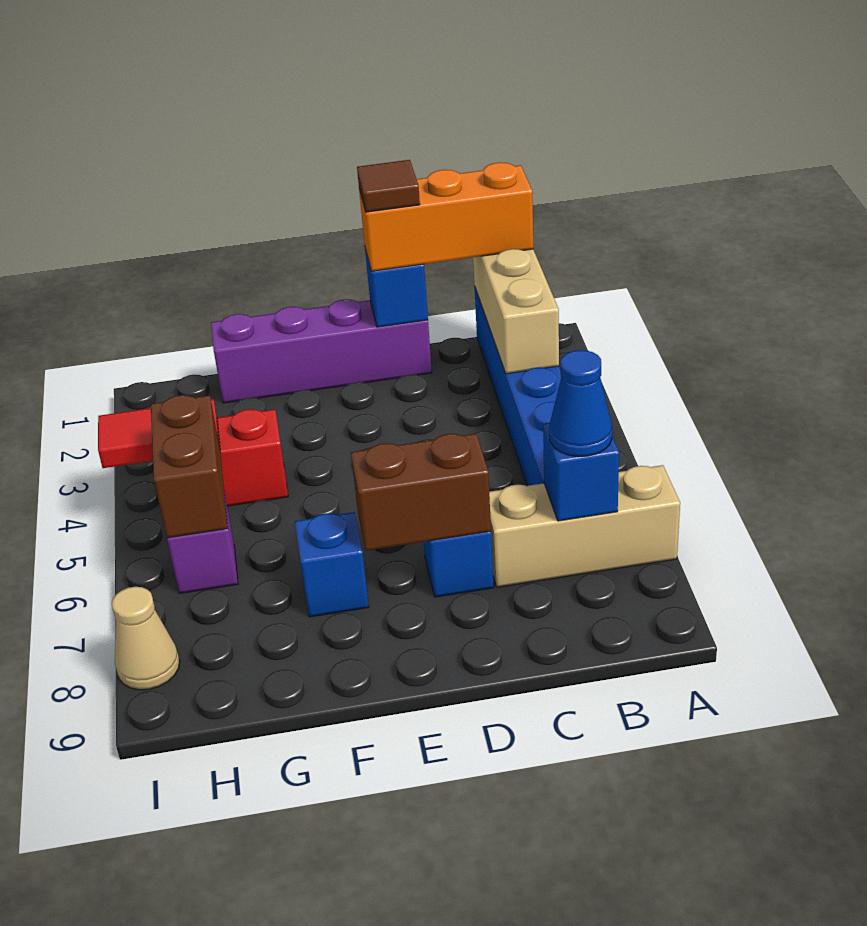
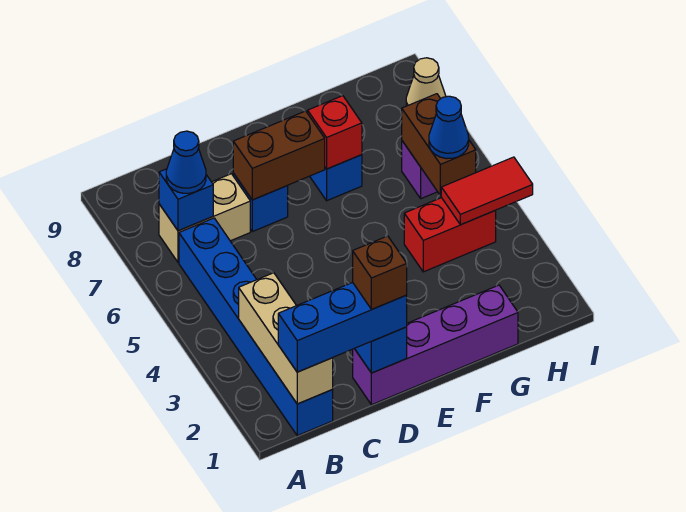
tan brick A7:C7 level 1 -> tan brick B7:C7 level 1
orange brick B1:D1 level 3 -> blue brick B1:D1 level 3
brown tile D1 level 4 -> brown brick D1 level 4
none -> red brick F7 level 2
none -> blue cone H5 level 3

